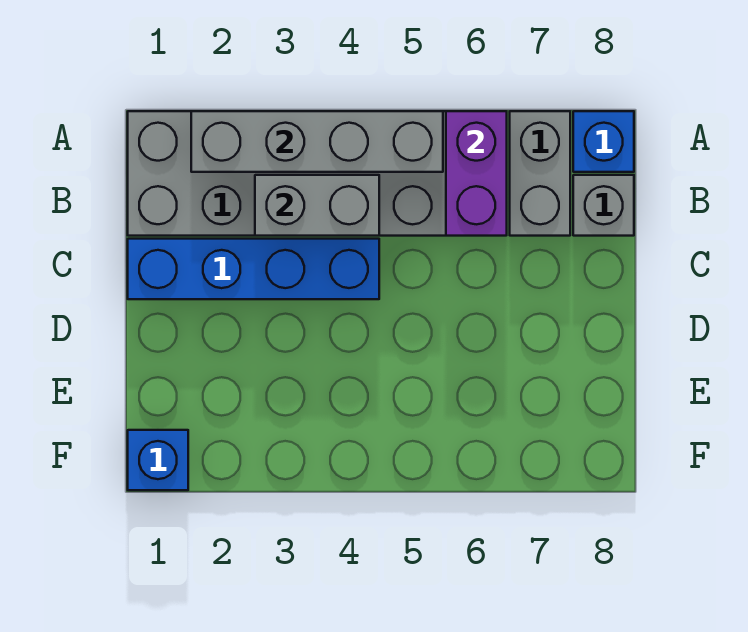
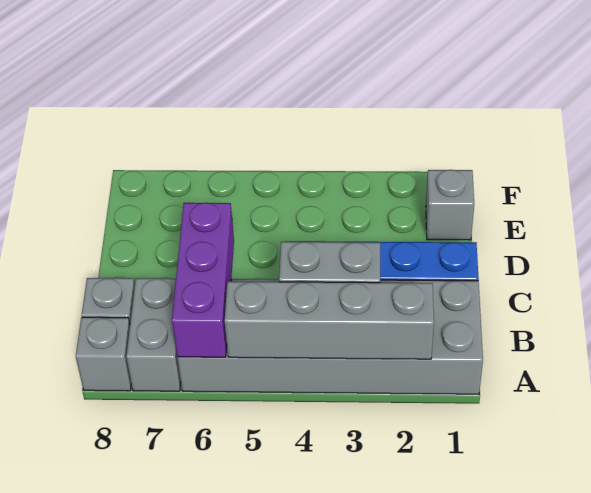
purple brick A6:B6 level 2 -> purple brick A6:C6 level 2
blue brick A8 level 1 -> grey brick A8 level 1
none -> grey brick E1 level 1
blue brick F1 level 1 -> none

